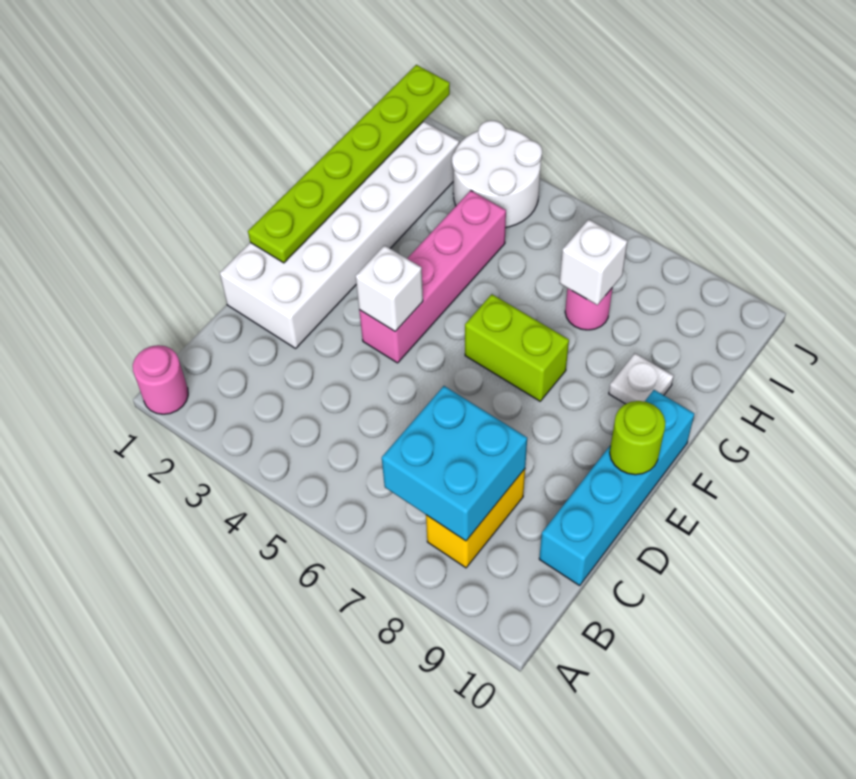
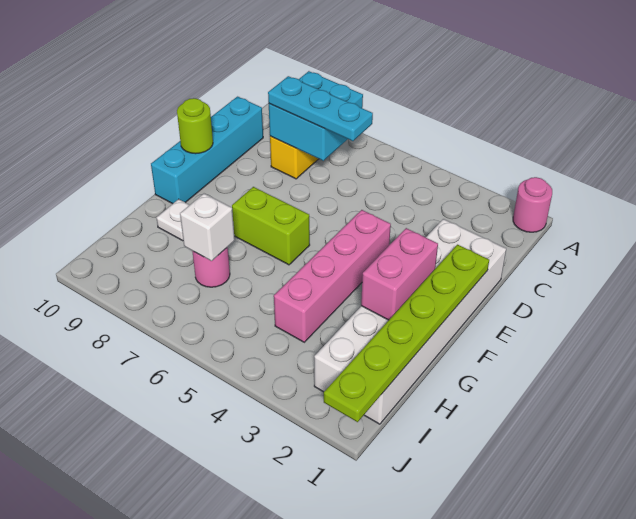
none -> cyan plate C6:C8 level 3
white brick E4 level 2 -> none
none -> pink brick F2:G2 level 2
white round brick I3:J4 level 1 -> none

